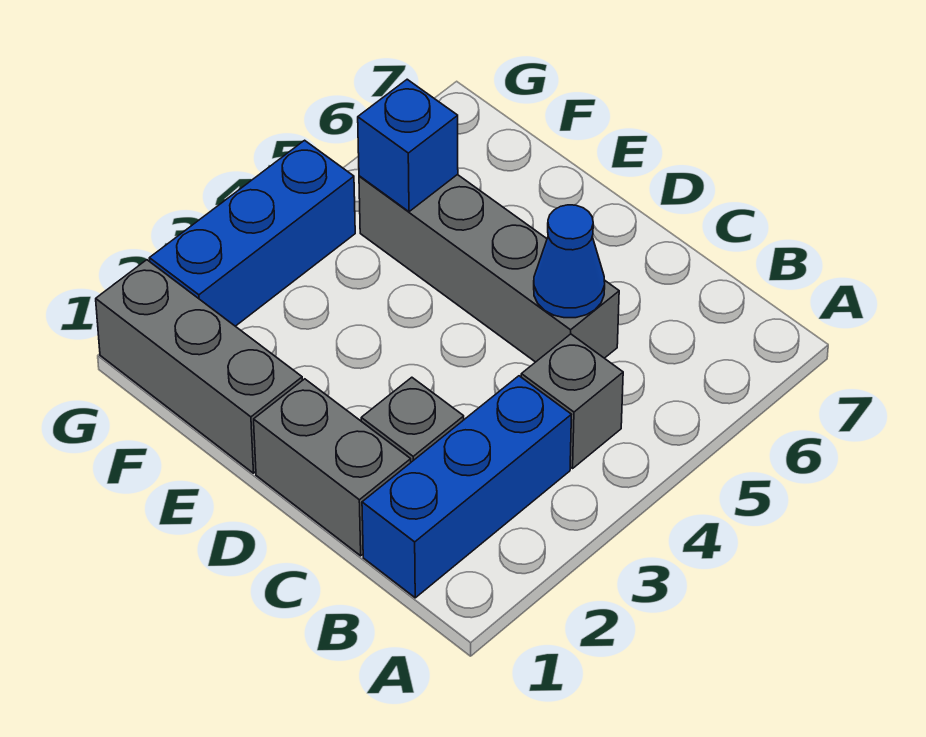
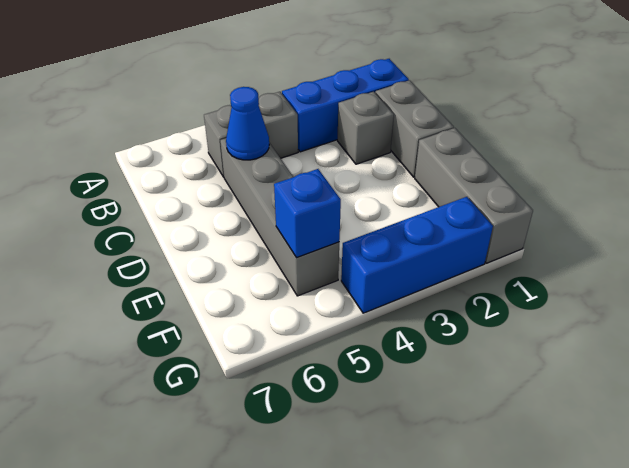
grey brick B4 level 1 -> grey brick B4:B5 level 1

